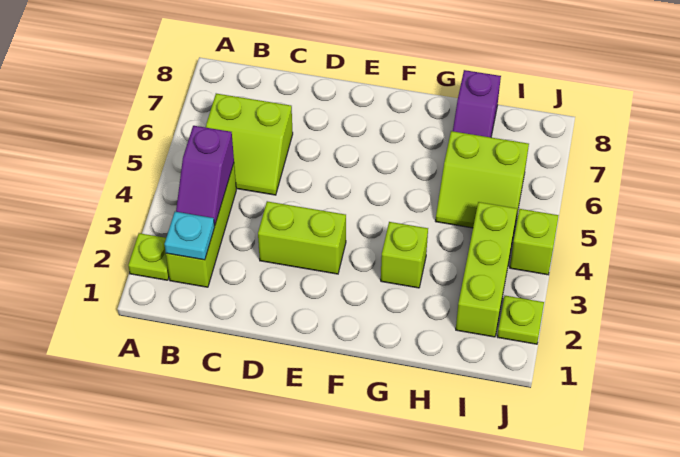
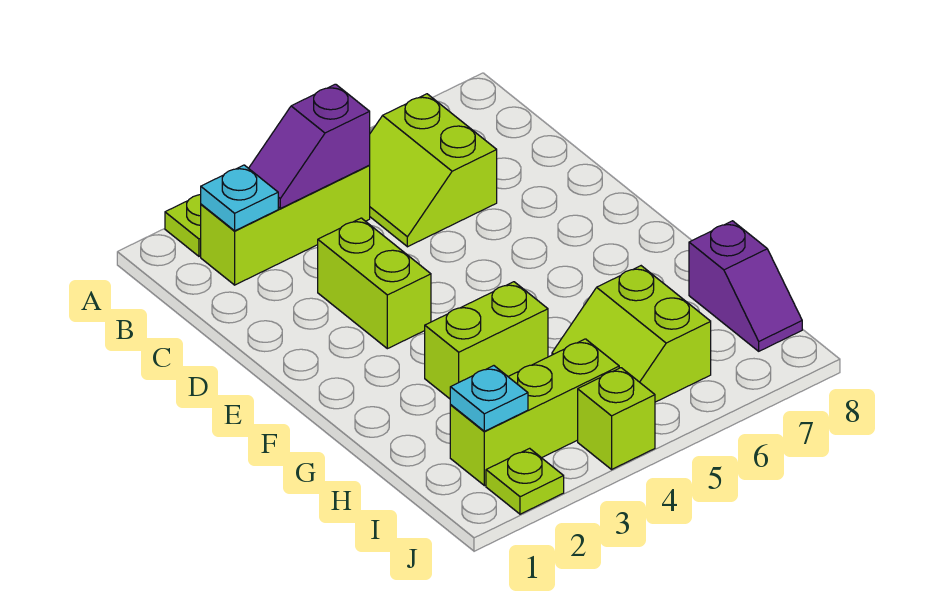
lime brick G3 level 1 -> lime brick G3:G4 level 1
purple slope H7:H8 level 1 top 8 -> purple slope H8:I8 level 1 top H
none -> cyan plate I2 level 2

